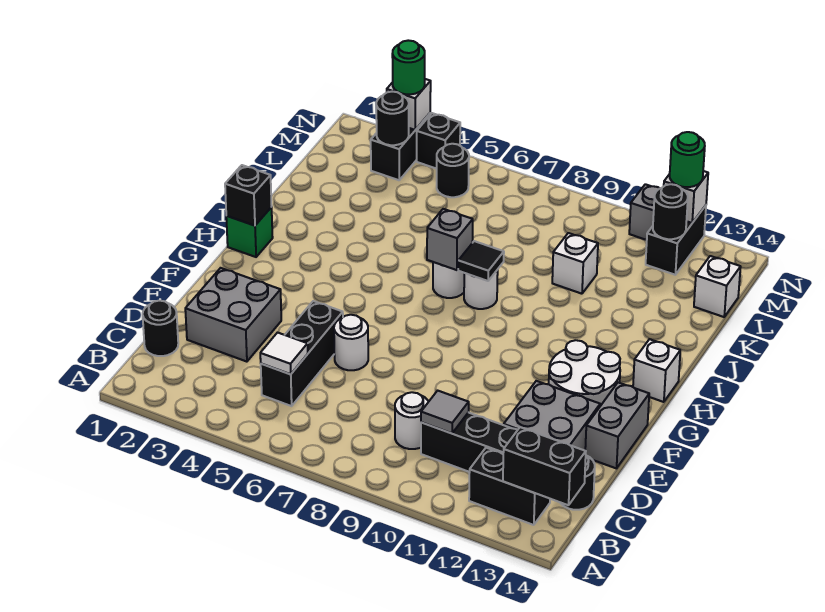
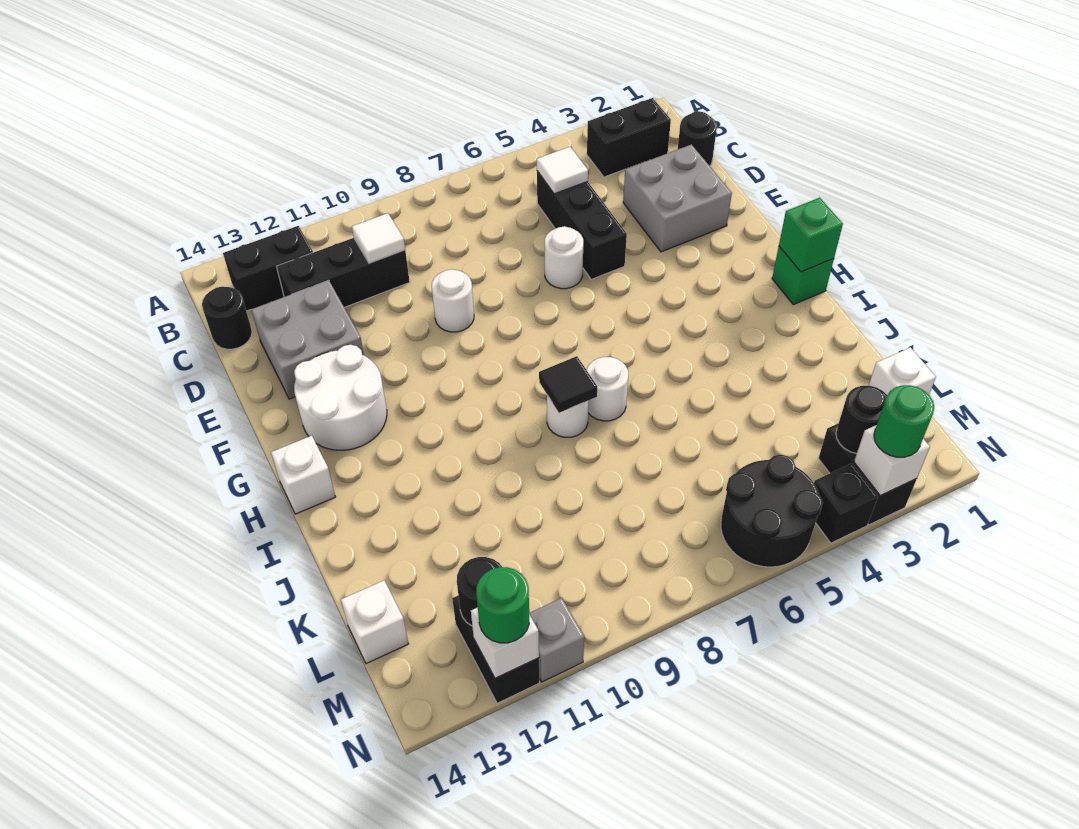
black brick B13:B14 level 2 -> black brick B2:B3 level 1
white round brick C9 level 1 -> white round brick E9 level 1
grey tile C10 level 2 -> white tile C10 level 2
grey brick E14:F14 level 1 -> none
black brick H1 level 2 -> green brick H1 level 2
grey brick I7 level 2 -> none
white brick K10 level 1 -> white brick L1 level 1
black round brick M5 level 1 -> black round brick M5:N6 level 1

